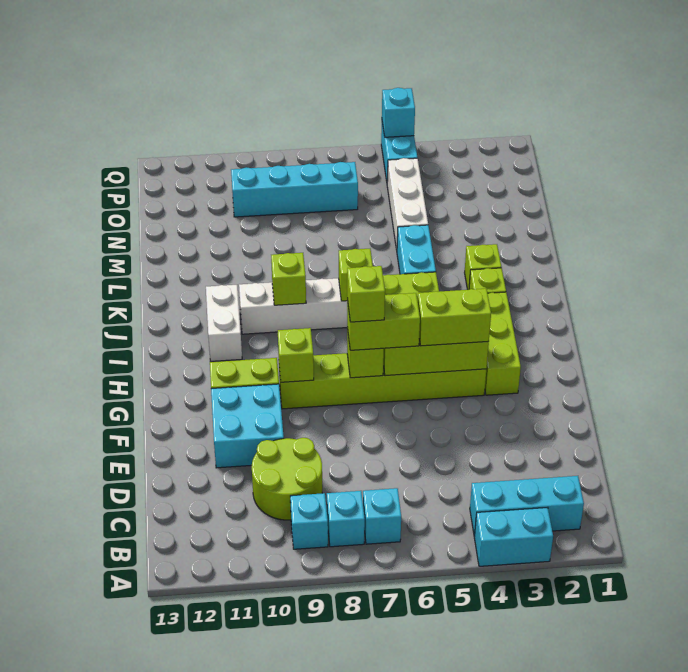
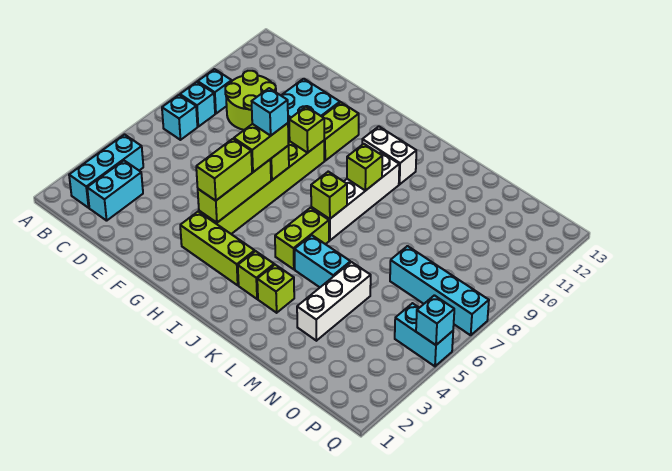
cyan brick A3:A4 level 1 -> cyan brick C2:C3 level 1
lime brick G7 level 4 -> cyan brick G7 level 4
white brick M5:O5 level 1 -> white brick M3:M5 level 1
cyan brick O7:O10 level 1 -> cyan brick N7:Q7 level 1

